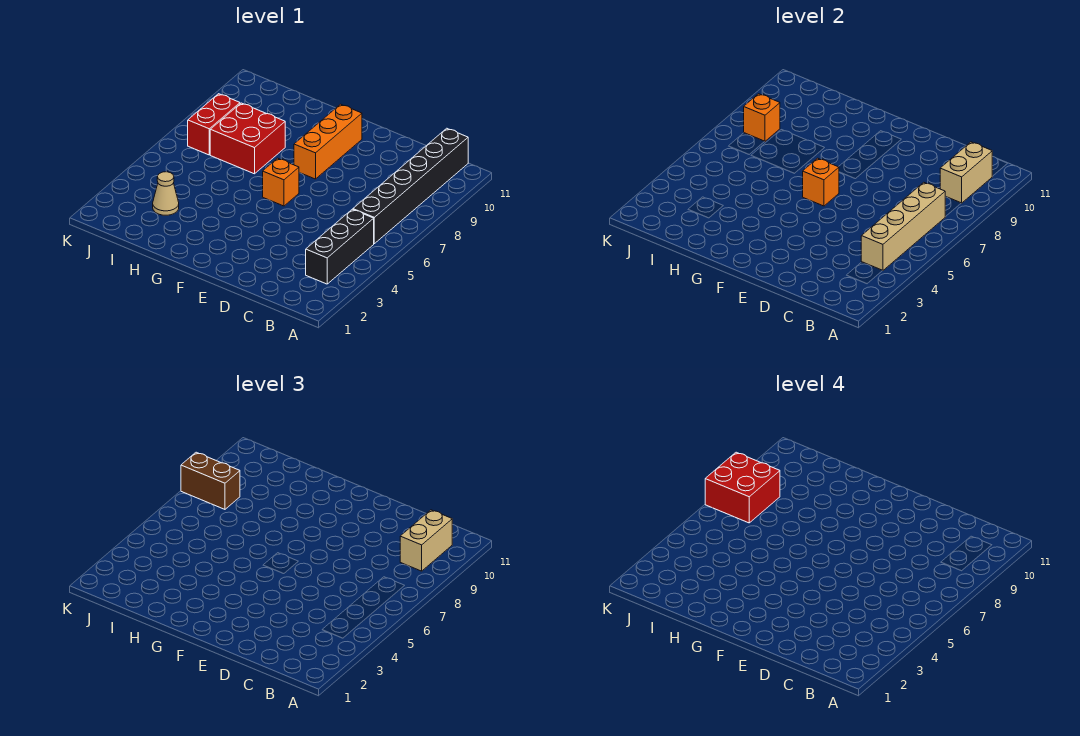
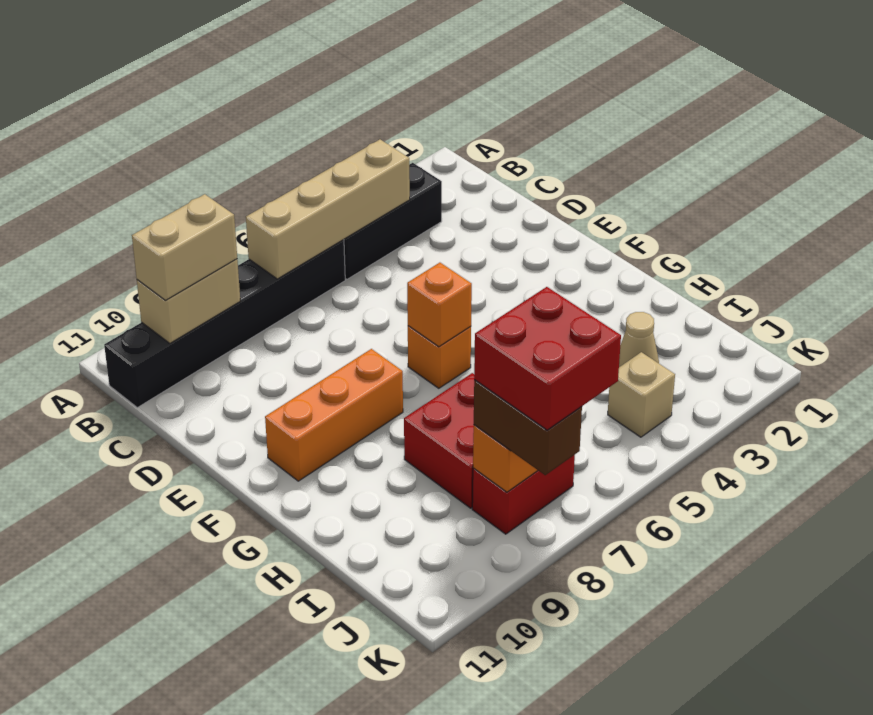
none -> tan brick J4 level 1

